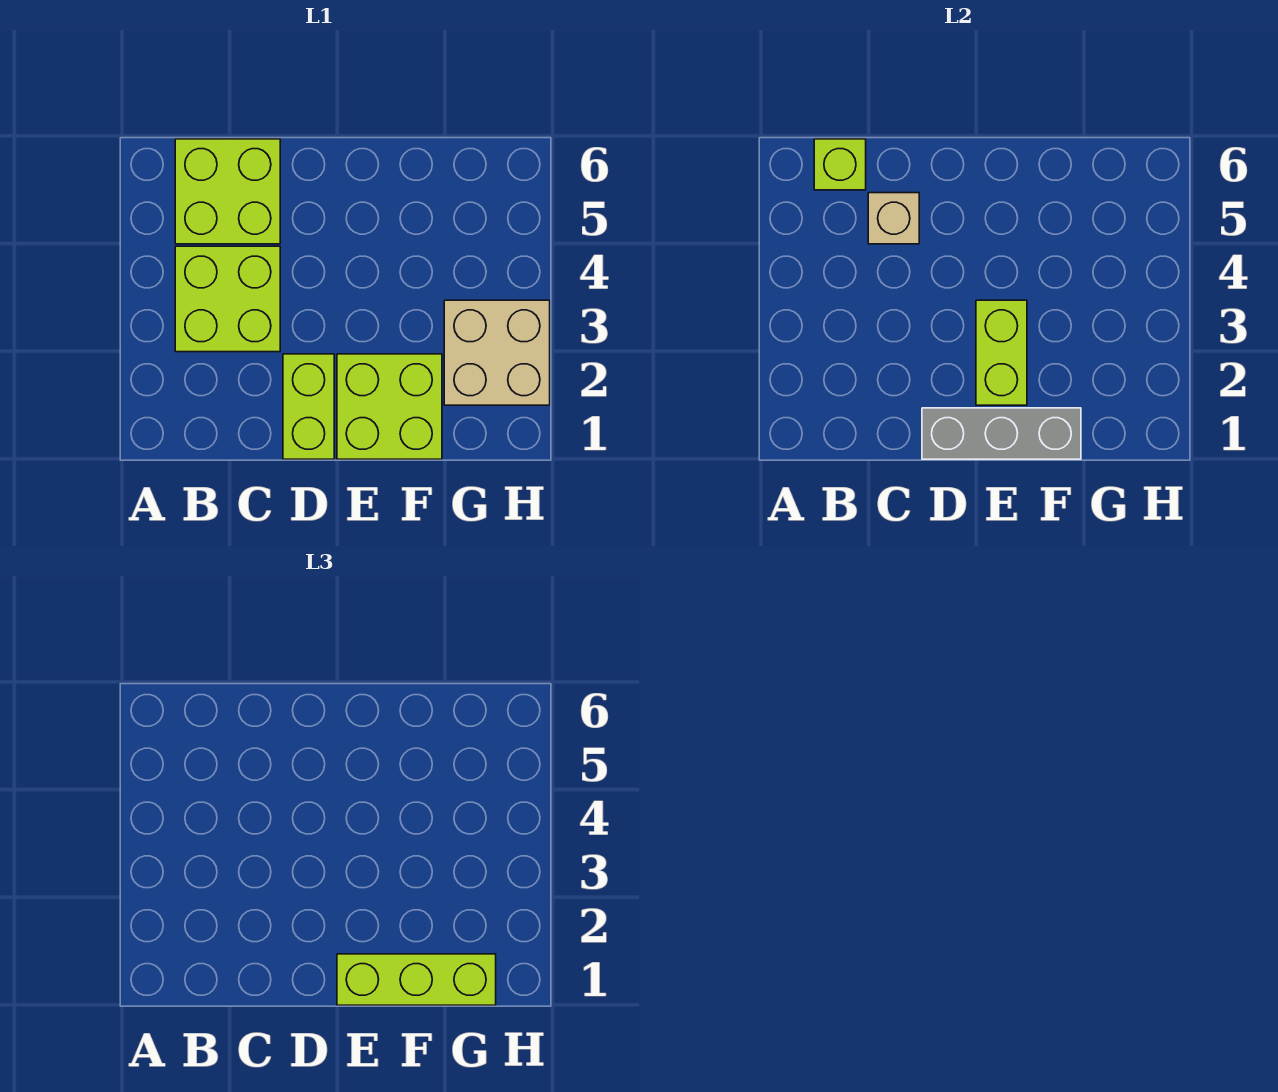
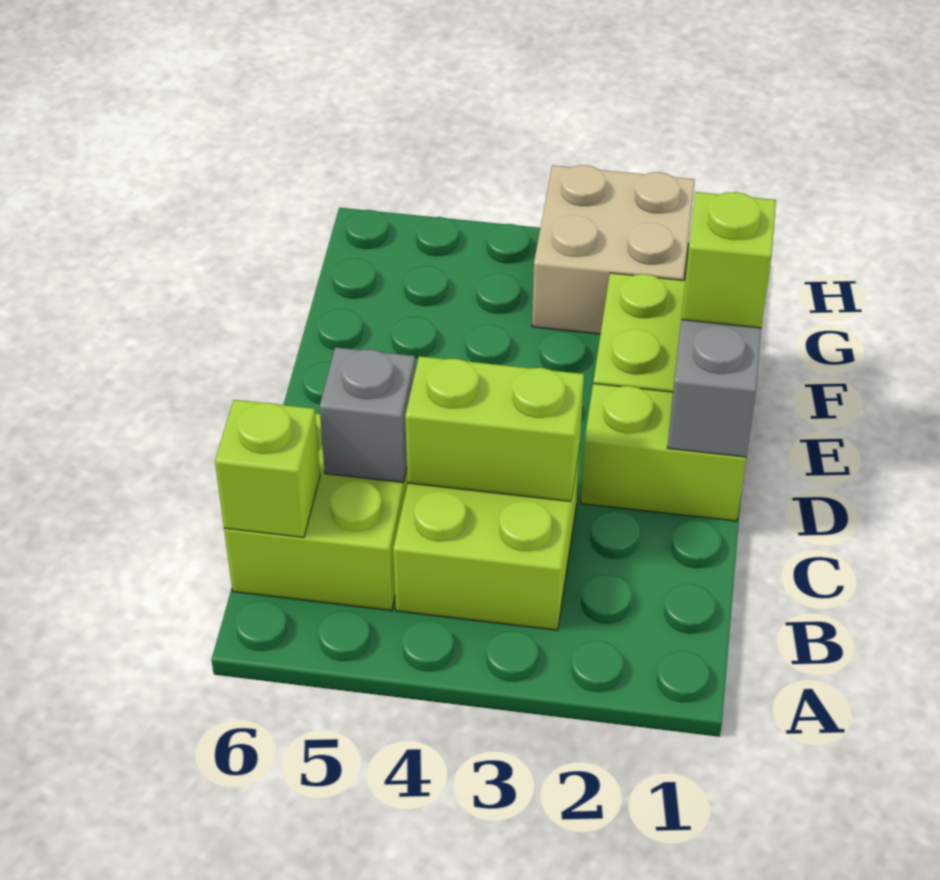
tan brick C5 level 2 -> grey brick C5 level 2
lime brick E1:G1 level 3 -> lime brick E1 level 3
lime brick E2:E3 level 2 -> lime brick C3:C4 level 2

